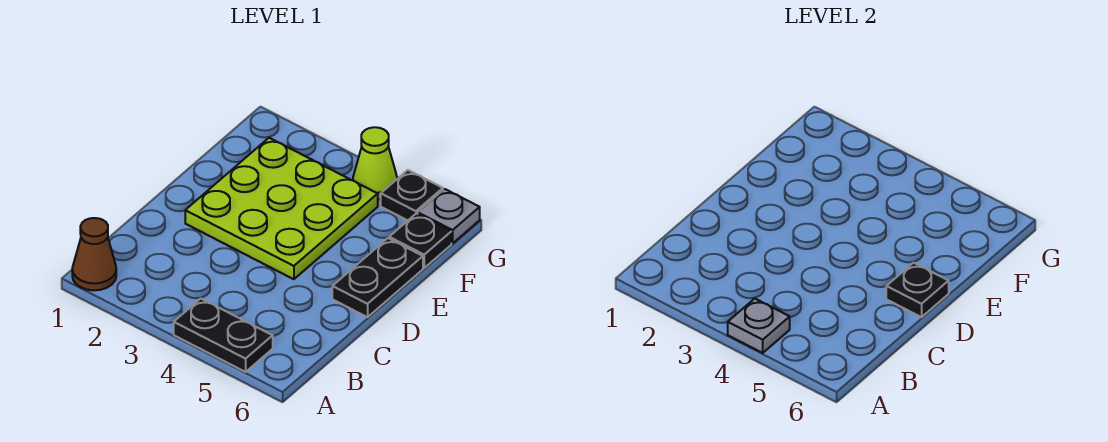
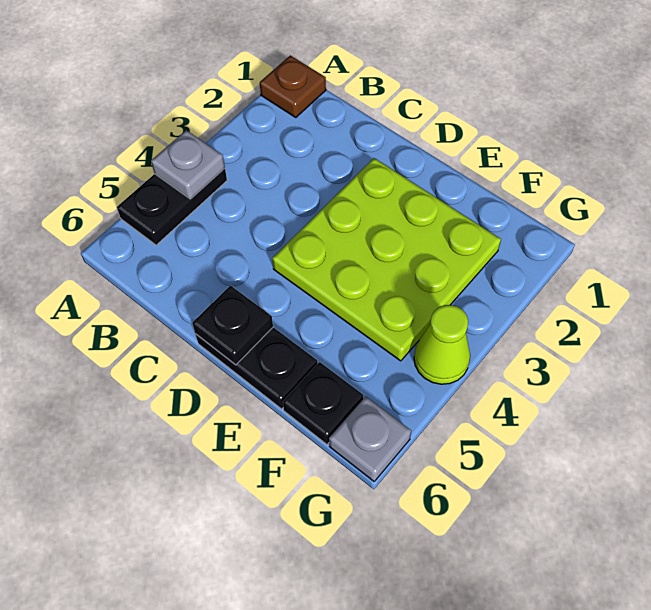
brown cone A1 level 1 -> brown plate A1 level 1
black plate G5 level 1 -> none

